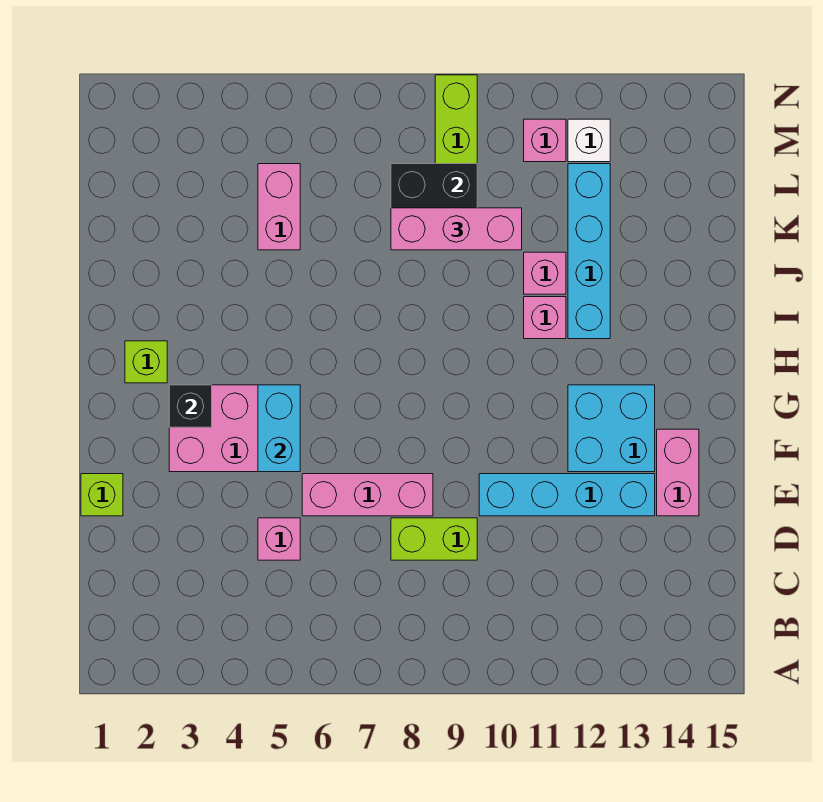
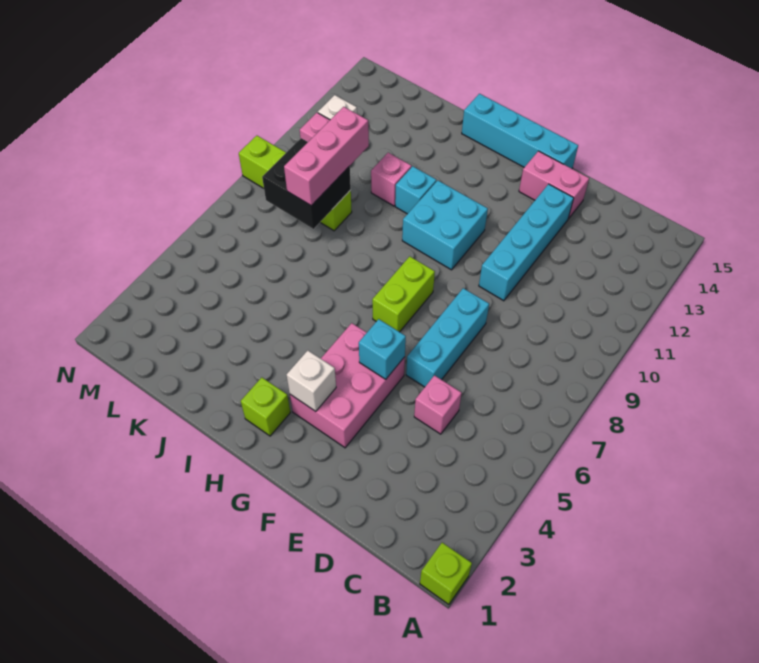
lime brick D8:D9 level 1 -> lime brick G7:G8 level 1
lime brick E1 level 1 -> lime brick A1 level 1
pink brick E6:E8 level 1 -> cyan brick E6:E8 level 1
cyan brick F5:G5 level 2 -> cyan brick F5 level 2
cyan brick F12:G13 level 1 -> cyan brick G10:H11 level 1
black brick G3 level 2 -> white brick G3 level 2
pink brick I11 level 1 -> cyan brick I11 level 1
cyan brick I12:L12 level 1 -> cyan brick F15:I15 level 1
pink brick K5:L5 level 1 -> none

